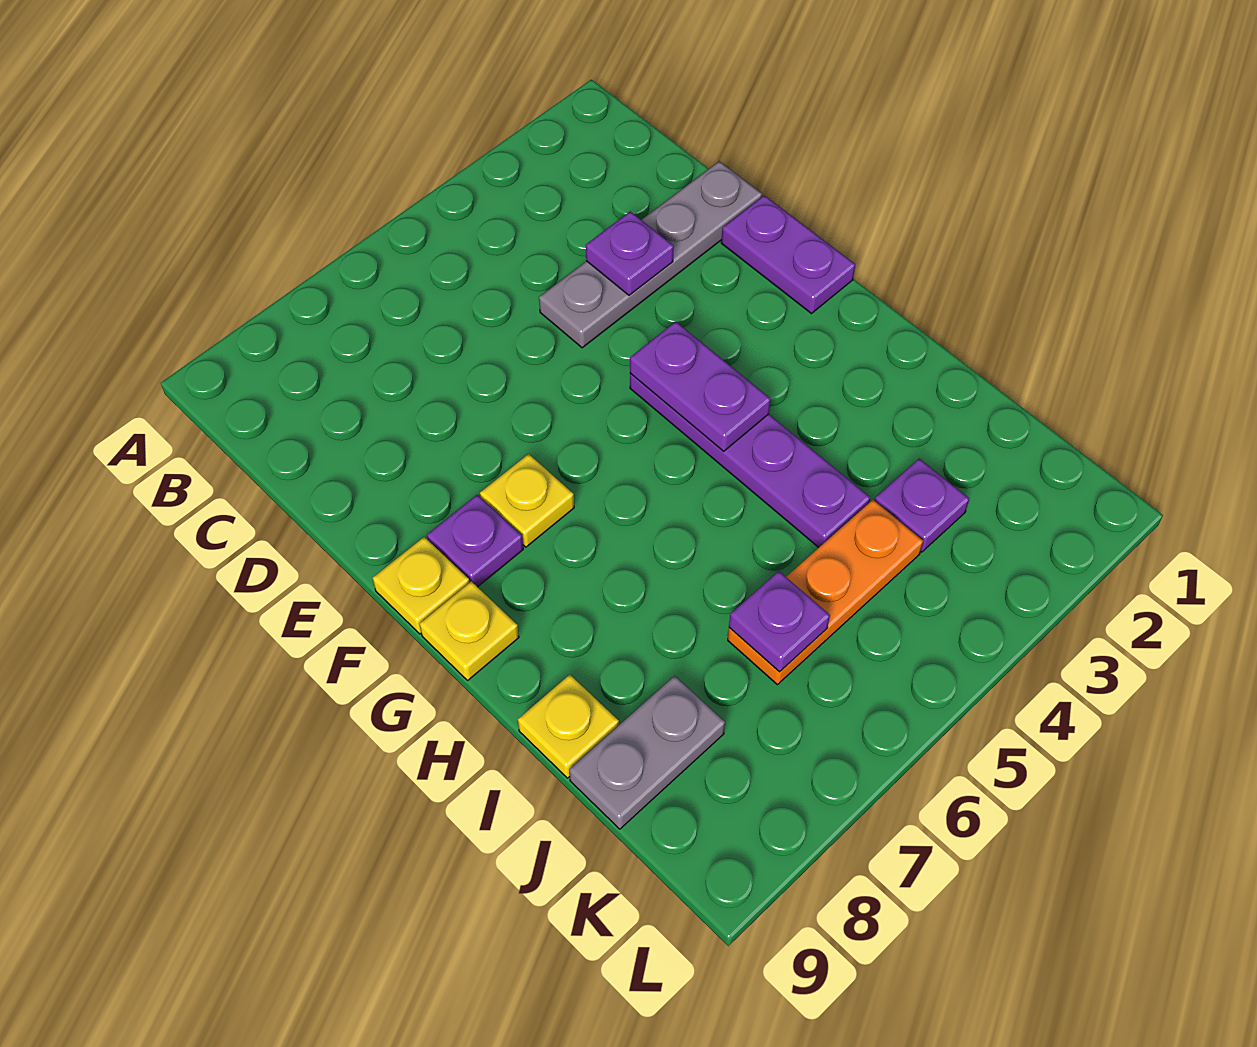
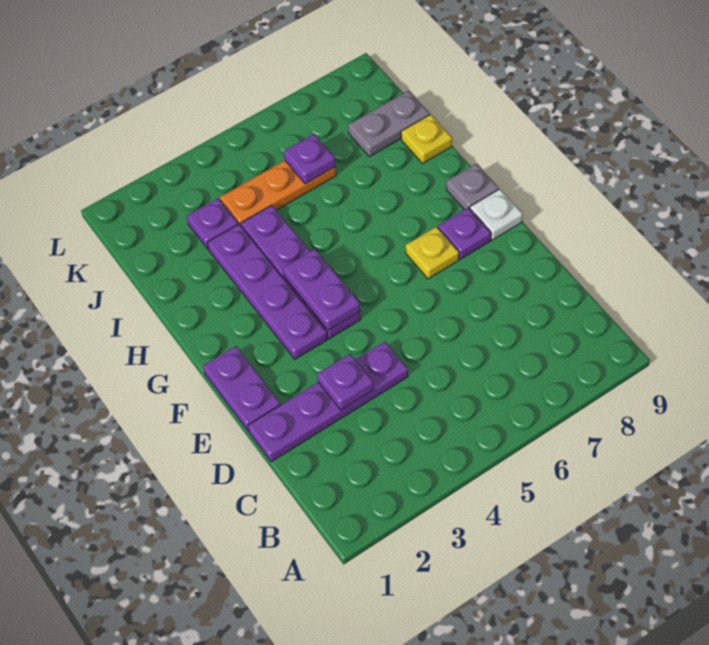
grey plate D1:D4 level 1 -> purple plate D1:D4 level 1
none -> purple plate F3:I3 level 1
yellow plate F9 level 1 -> white plate F9 level 1
yellow plate G9 level 1 -> grey plate G9 level 1

